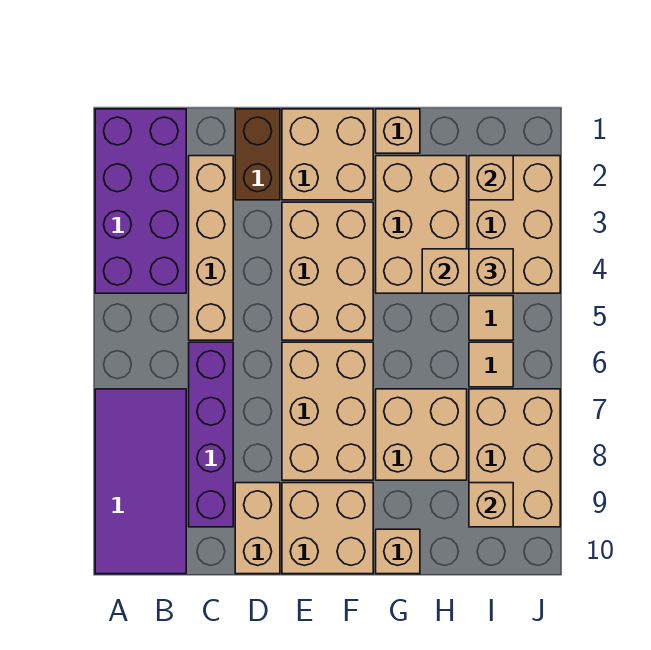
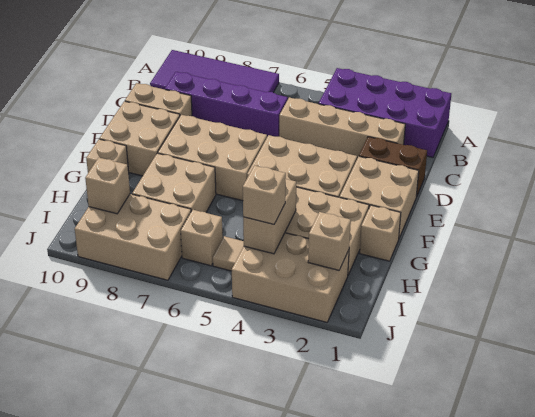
tan tile I6 level 1 -> tan brick I6 level 1

